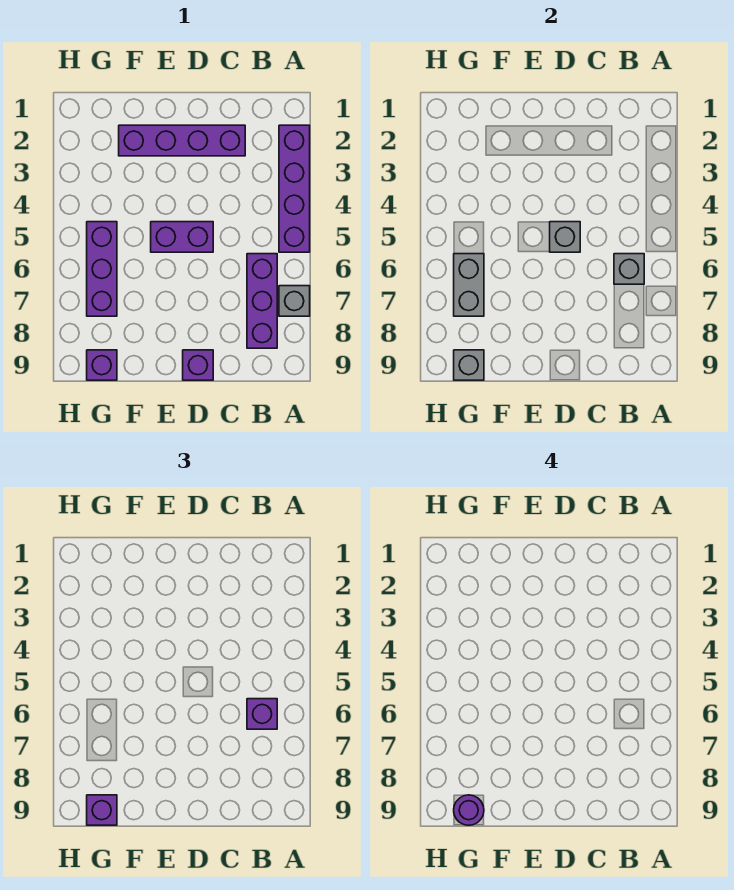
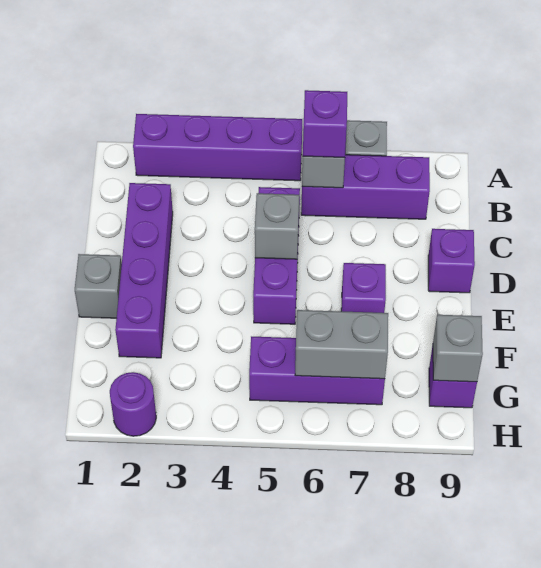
purple brick D5:E5 level 1 -> purple brick C5:E5 level 1
none -> grey brick E1 level 1
purple brick G9 level 3 -> purple brick E7 level 1
purple round brick G9 level 4 -> purple round brick H2 level 1

